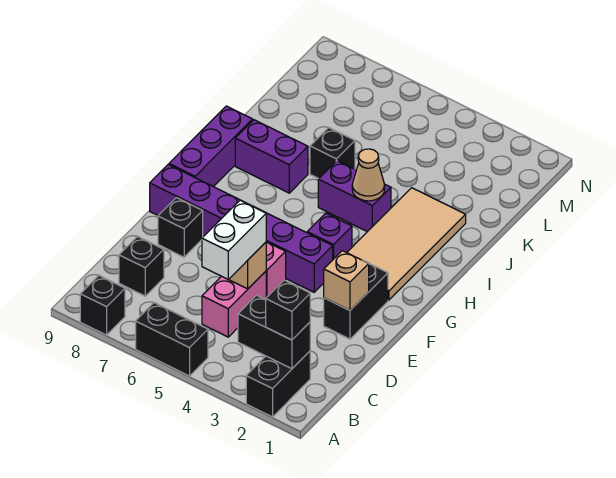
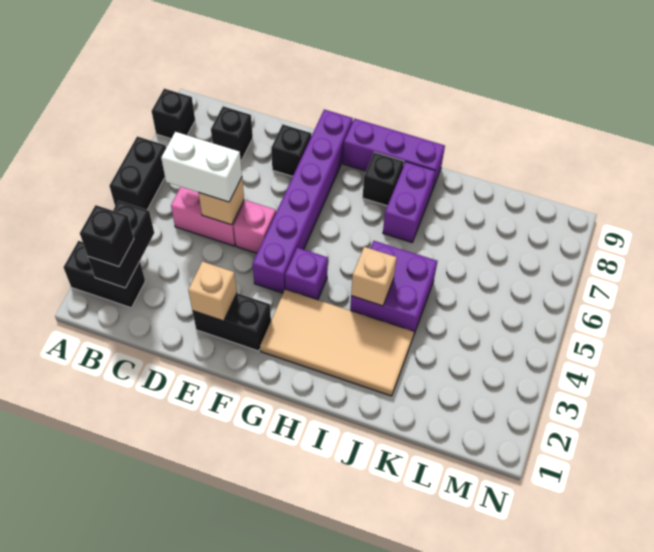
purple brick I4:I5 level 1 -> purple brick I4:J5 level 1
tan cone I4 level 2 -> tan brick I4 level 2
black brick J6 level 1 -> black brick H8 level 1

